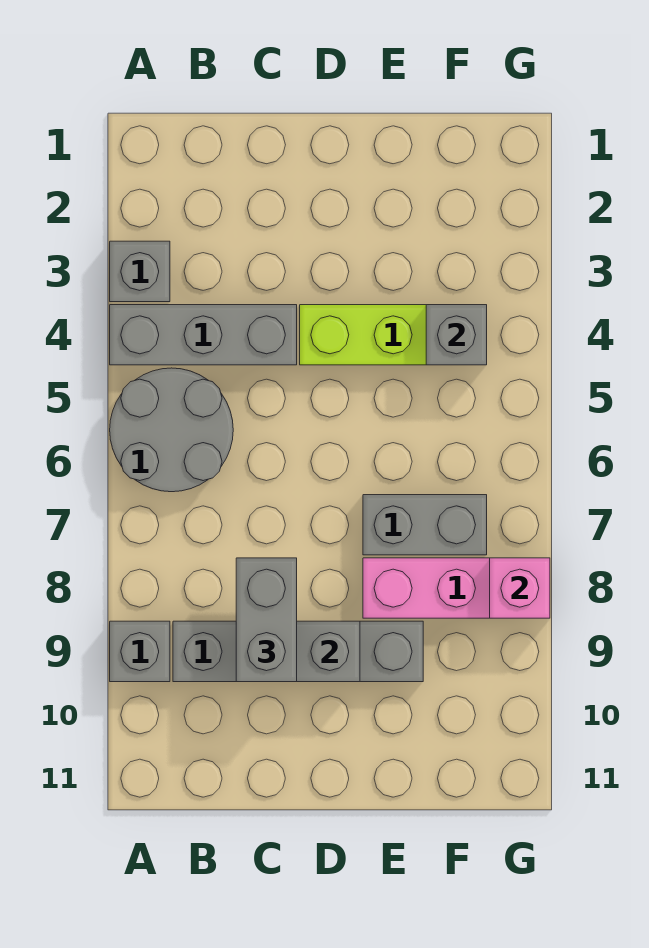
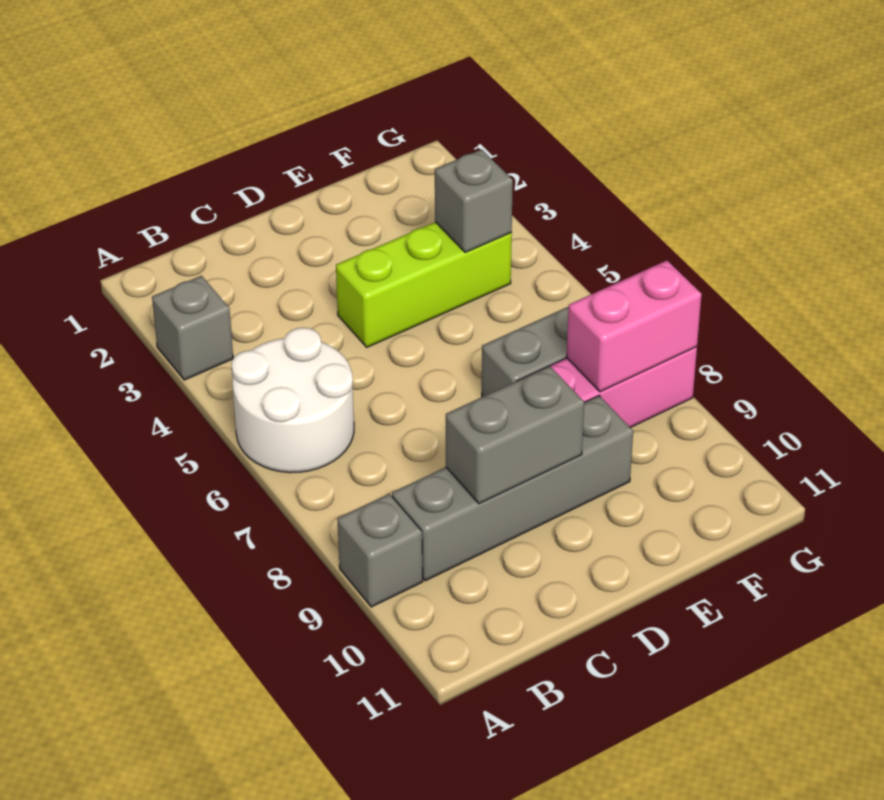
grey brick A4:C4 level 1 -> none
grey round brick A5:B6 level 1 -> white round brick A5:B6 level 1
grey brick C8:C9 level 3 -> none
pink brick G8 level 2 -> pink brick F8:G8 level 2

